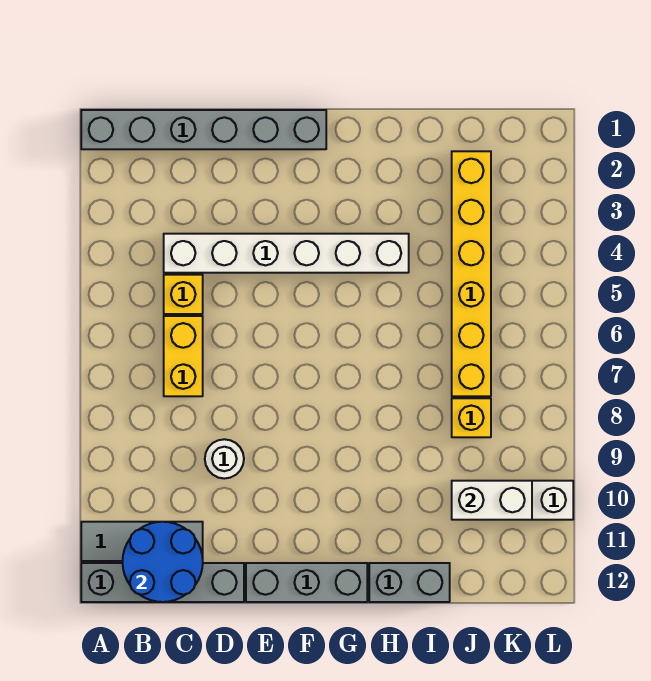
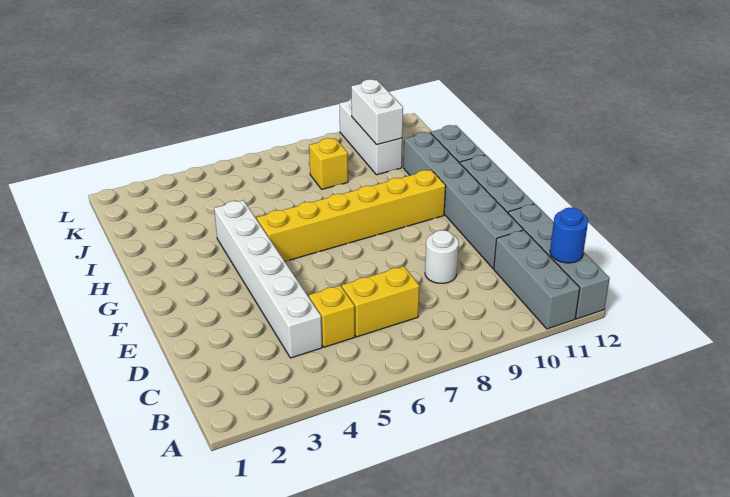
grey brick A1:F1 level 1 -> grey brick D11:I11 level 1
grey tile A11:C11 level 1 -> grey brick A11:C11 level 1
blue round brick B11:C12 level 2 -> blue round brick B12 level 2
yellow brick J2:J7 level 1 -> yellow brick G5:G10 level 1

